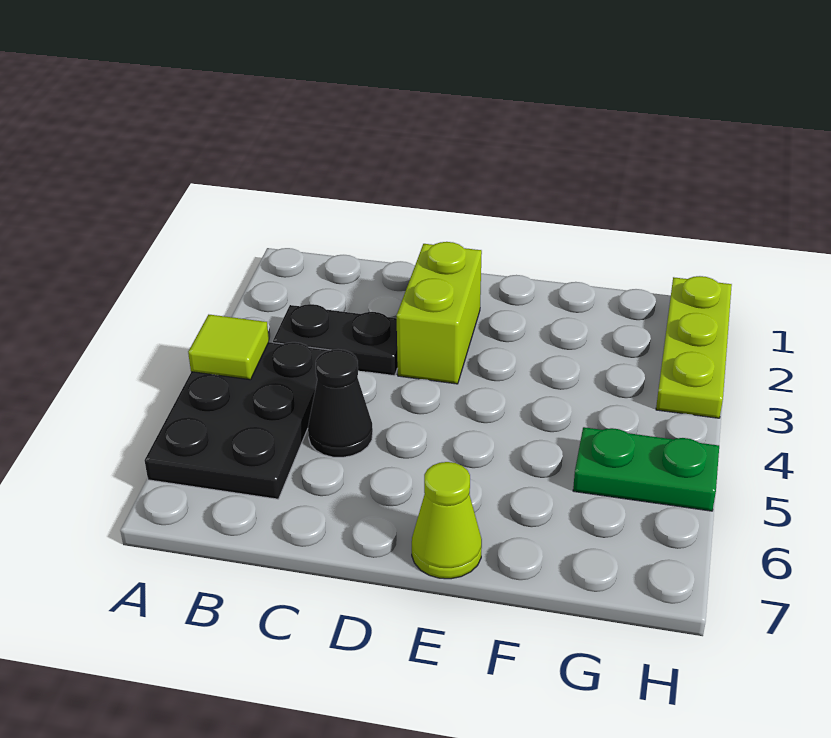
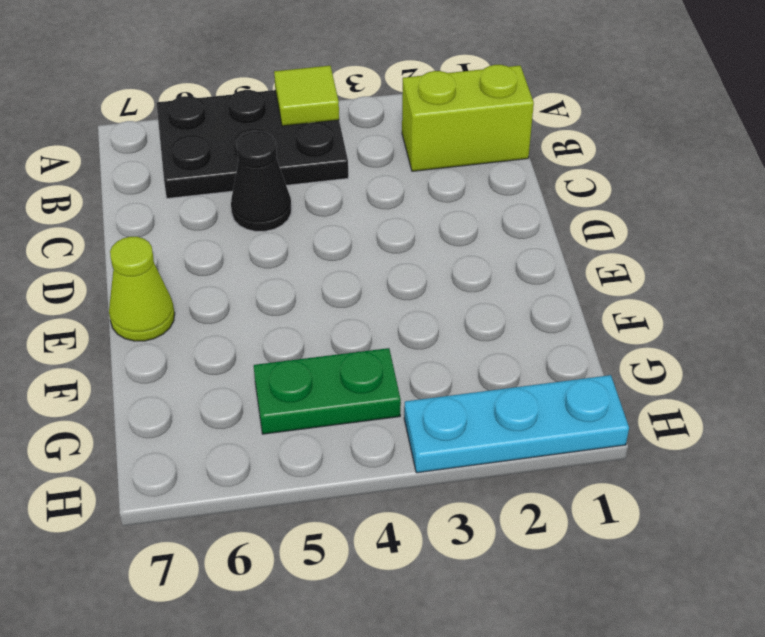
black plate B3:C3 level 1 -> none
lime brick D2:D3 level 1 -> lime brick B1:B2 level 1
green plate G5:H5 level 1 -> green plate G4:G5 level 1
lime plate H1:H3 level 1 -> cyan plate H1:H3 level 1

